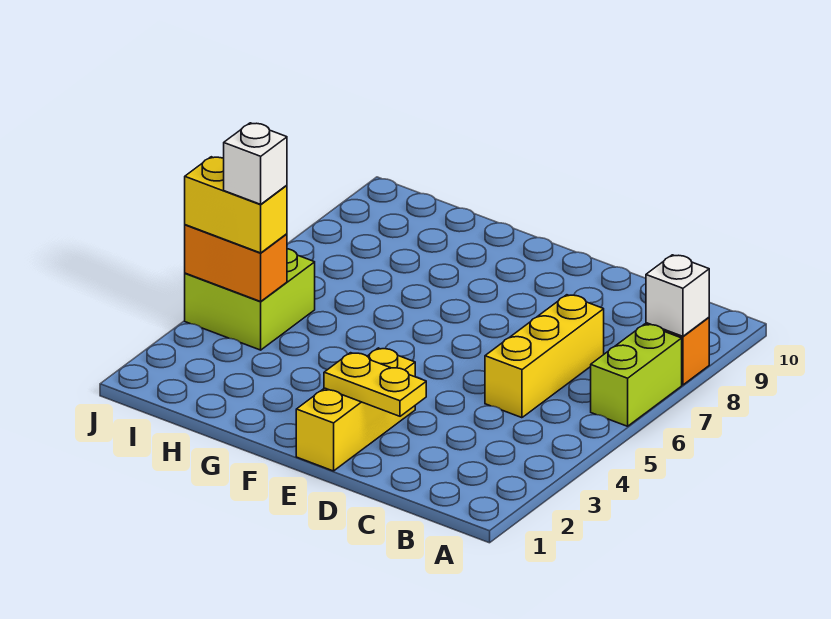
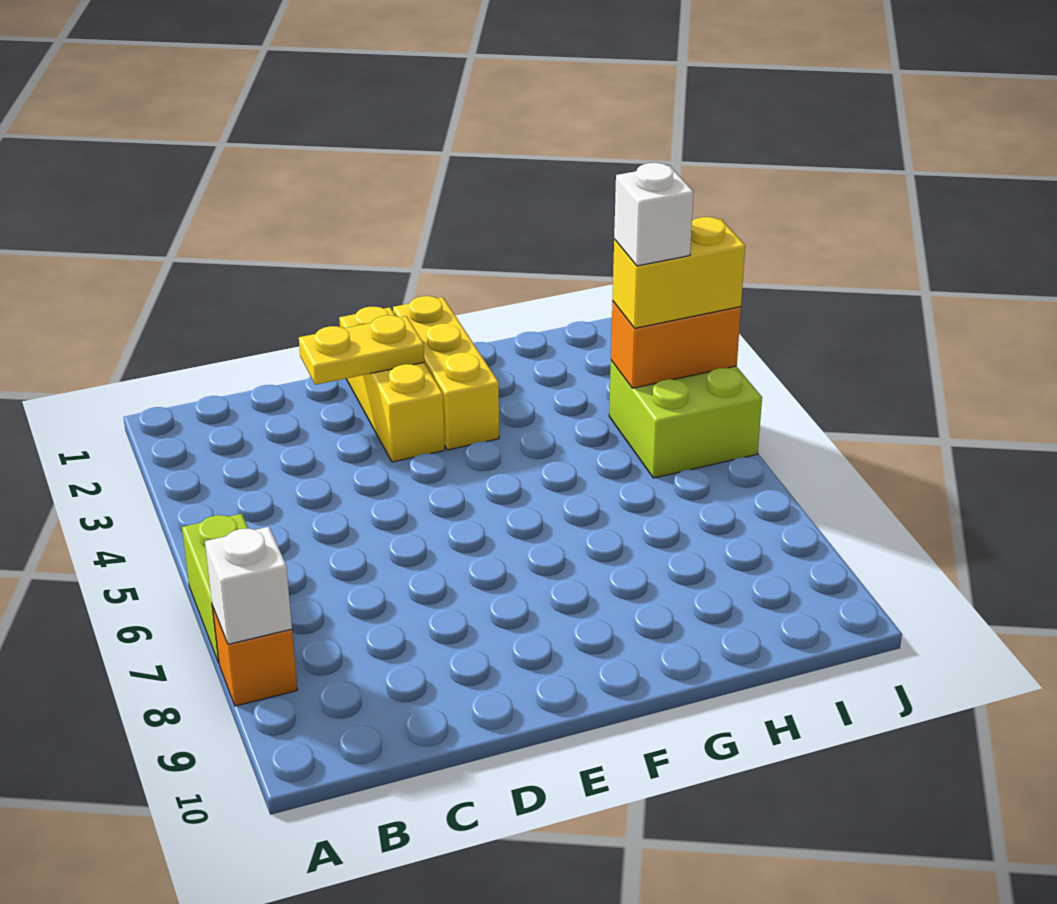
yellow brick C5:C7 level 1 -> yellow brick F1:F3 level 1

